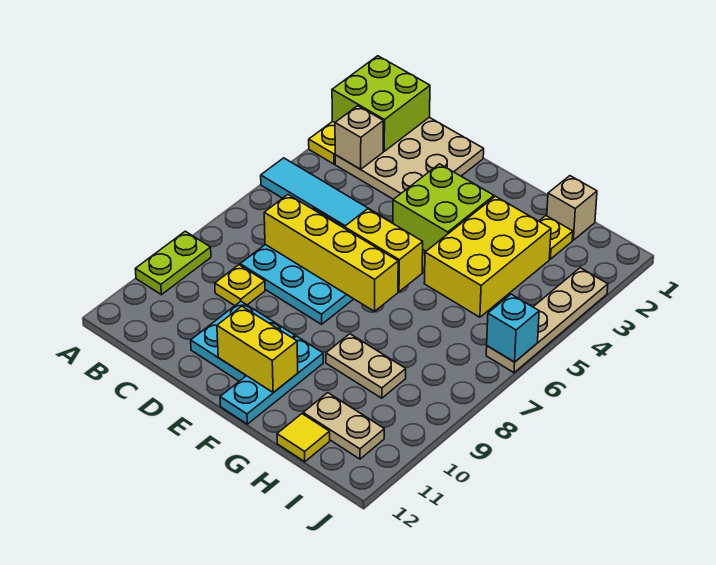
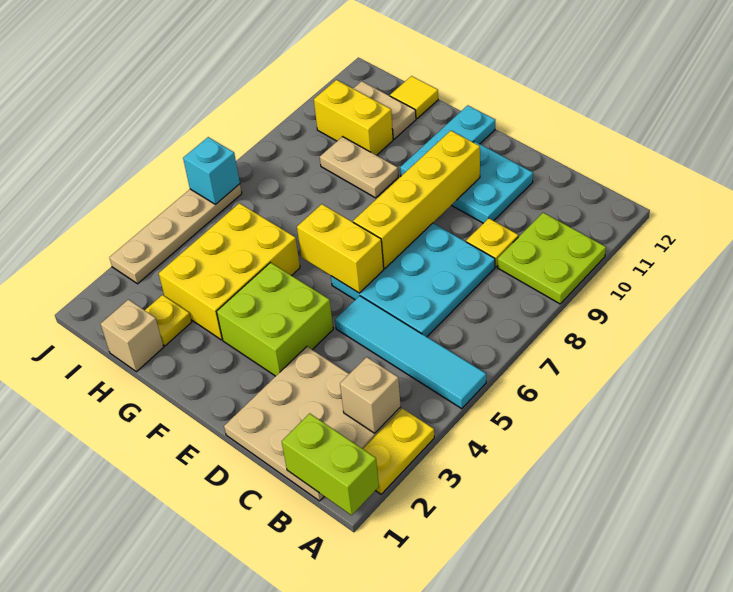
lime brick A1:B2 level 2 -> lime brick A1:B1 level 2
lime plate A9:A10 level 1 -> lime plate A9:B10 level 1
yellow brick C7:F7 level 2 -> yellow brick E7:E10 level 2
yellow brick E11:F11 level 2 -> yellow brick H10:I10 level 1

